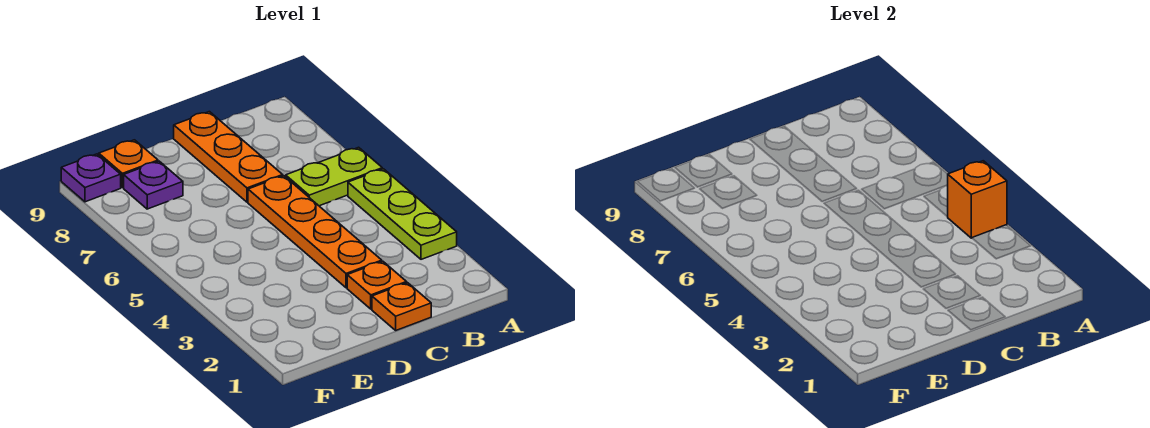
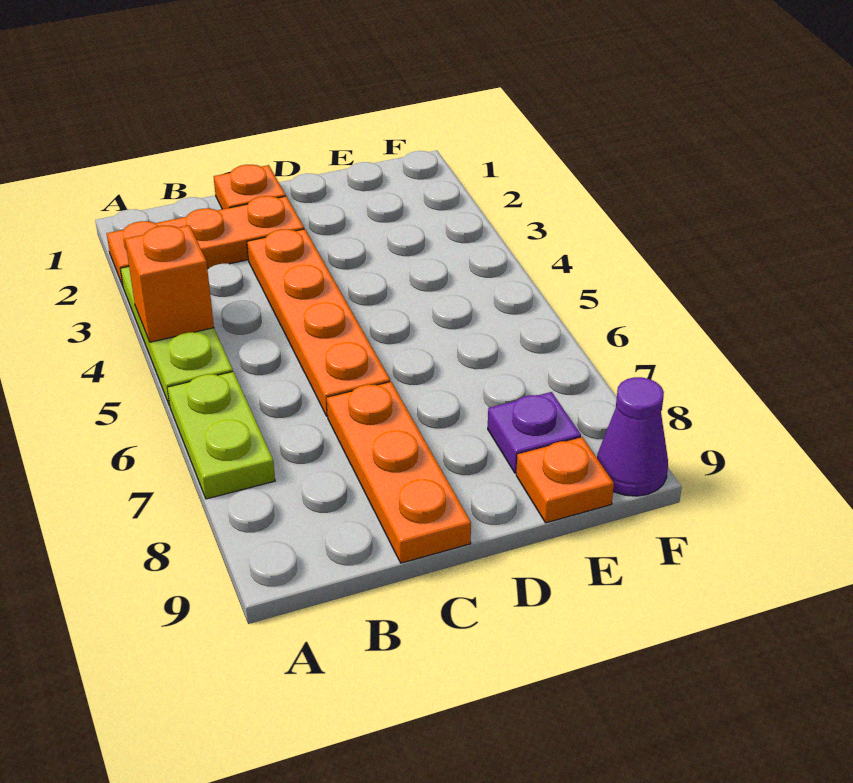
lime plate A6:B6 level 1 -> lime plate A6:A7 level 1
orange plate C2 level 1 -> orange plate A2:C2 level 1
purple plate F9 level 1 -> purple cone F9 level 1

